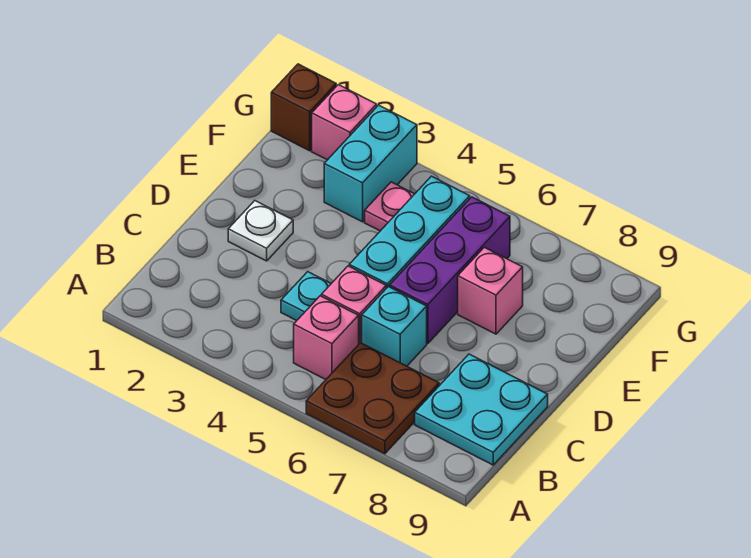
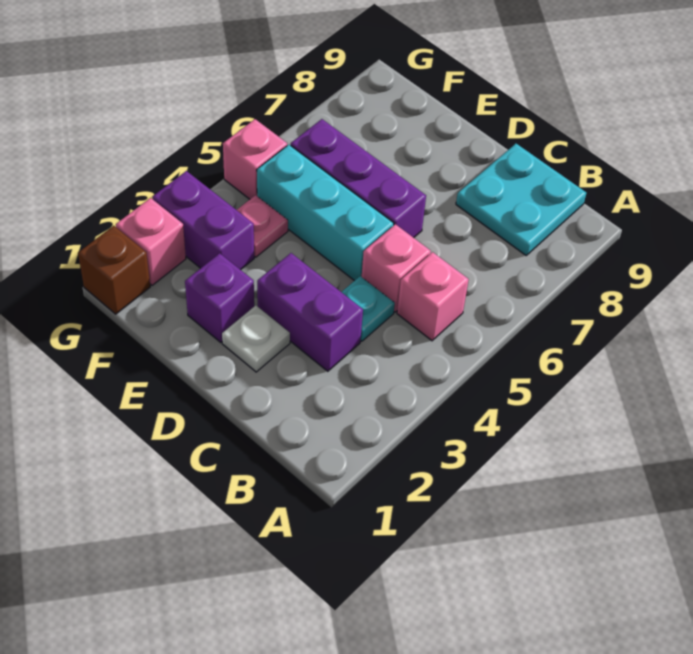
brown plate A6:B7 level 1 -> none
none -> purple brick C3:D3 level 1
cyan brick C6 level 1 -> none
none -> purple brick E2 level 1
pink brick E7 level 1 -> pink brick G5 level 1
cyan brick F3:G3 level 1 -> purple brick F3:G3 level 1

